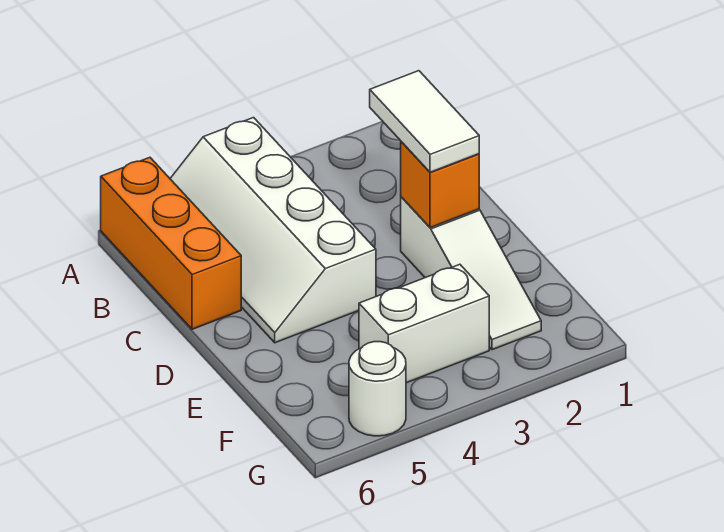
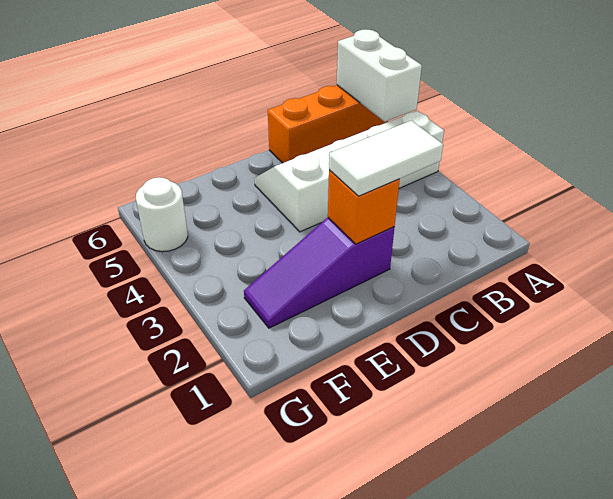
white slope D2:F2 level 1 top D -> purple slope D2:F2 level 1 top D
white brick F3:F4 level 1 -> white brick A5:A6 level 2

